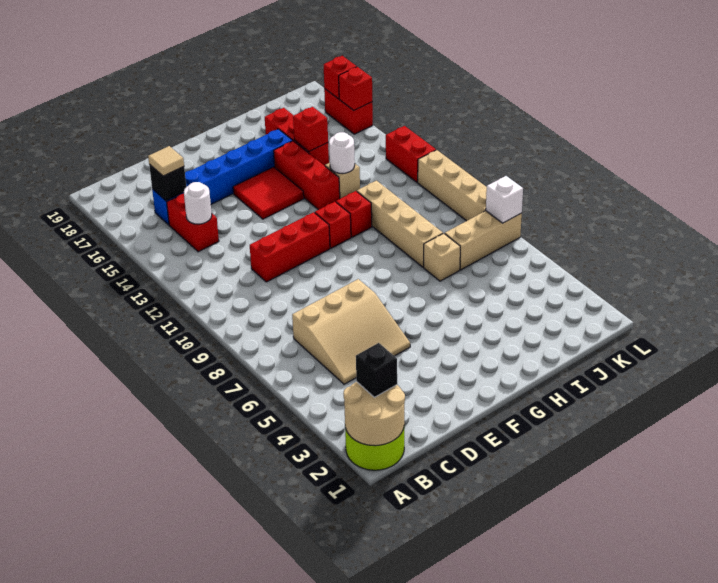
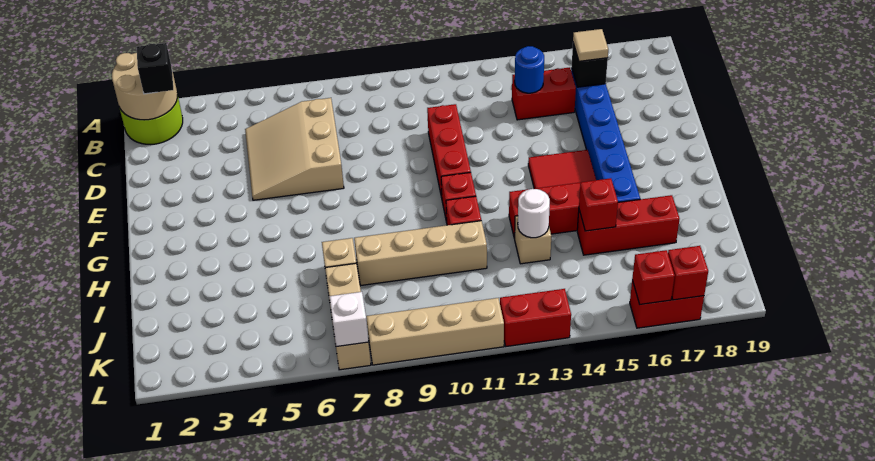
white round brick C14 level 2 -> blue round brick C14 level 2

